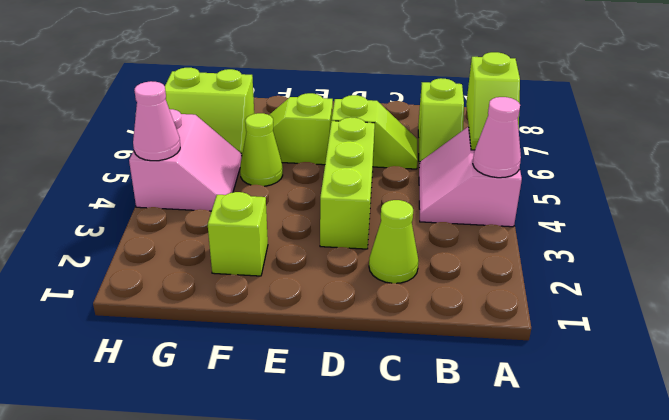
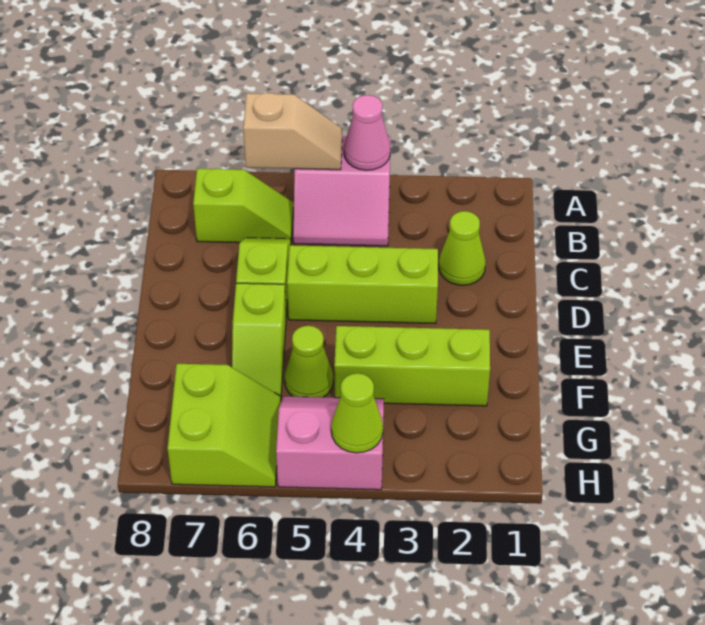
lime slope A5:A6 level 2 top 6 -> tan slope A5:A6 level 2 top 6
lime brick F2 level 1 -> lime brick F2:F4 level 1
pink cone H4 level 2 -> lime cone H4 level 2

